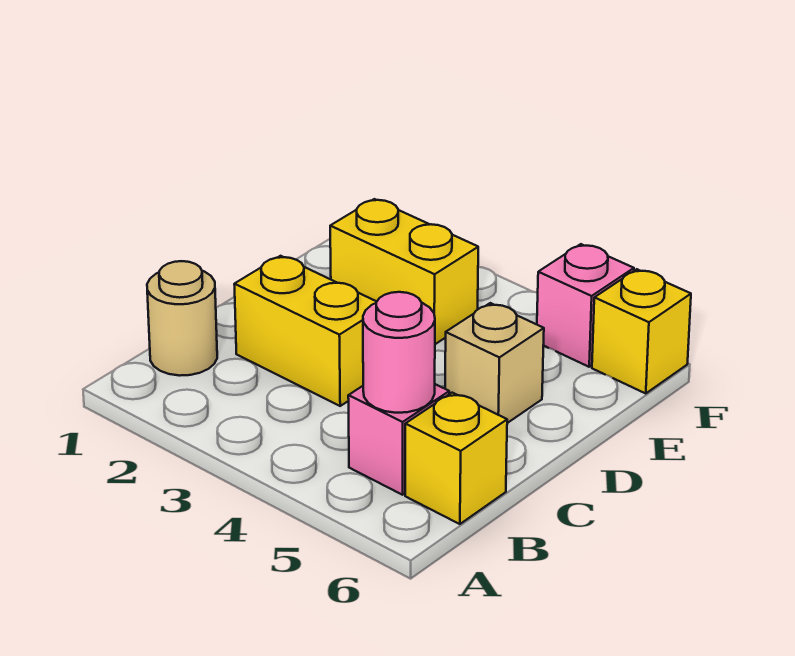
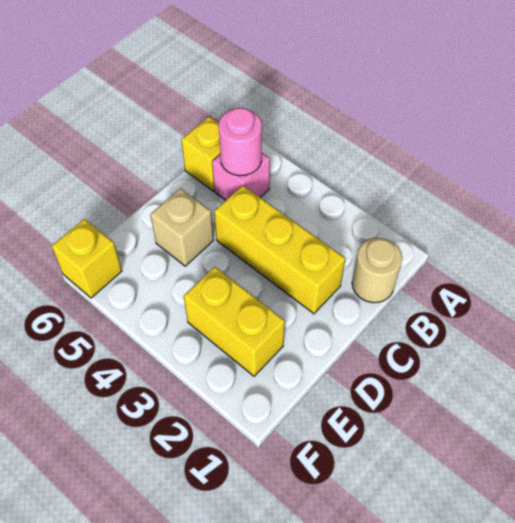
yellow brick C2:C3 level 1 -> yellow brick C2:C4 level 1
pink brick F5 level 1 -> none

